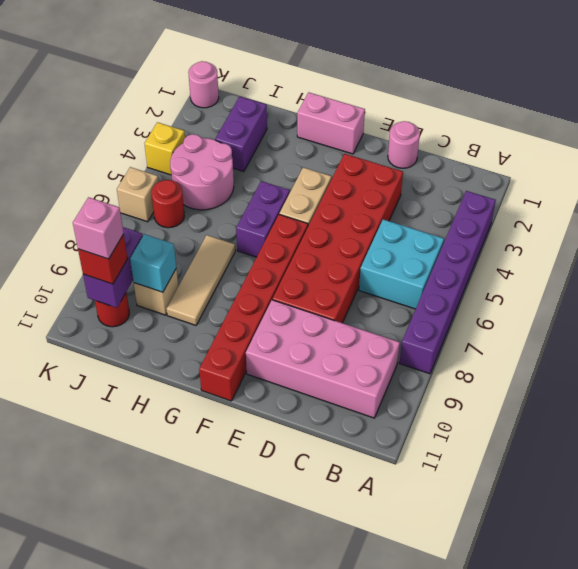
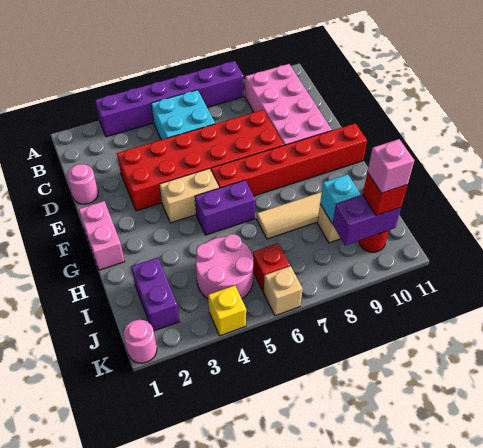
purple brick I2:I3 level 1 -> purple brick I2:J2 level 1
red round brick J6 level 1 -> red brick J6 level 1

